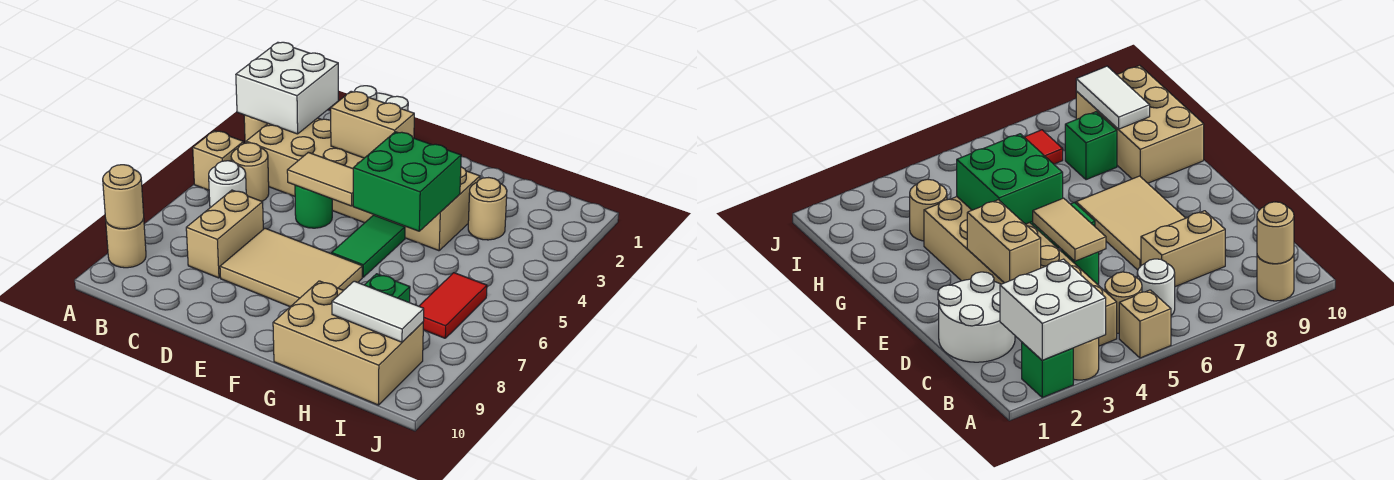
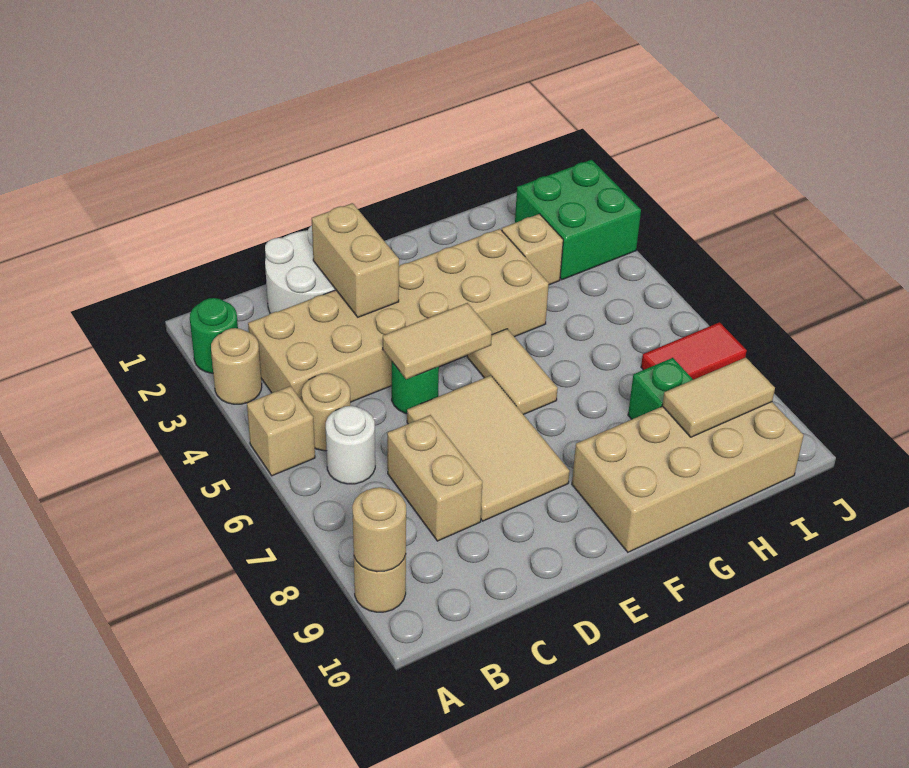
green brick A2 level 1 -> green round brick A2 level 1
white brick A2:B3 level 2 -> none
tan brick D3:E3 level 2 -> tan brick D2:D3 level 2
tan tile D7:F8 level 1 -> tan tile D6:E8 level 1
green brick F4:G5 level 2 -> green brick I2:J3 level 1
green tile F5:F6 level 1 -> tan tile F5:F6 level 1
tan brick G9:I10 level 1 -> tan brick F9:I10 level 1
tan round brick H3 level 1 -> tan brick H3 level 1
white tile H9:I9 level 2 -> tan tile H9:I9 level 2
red tile I6:I7 level 1 -> red tile I7:J7 level 1

